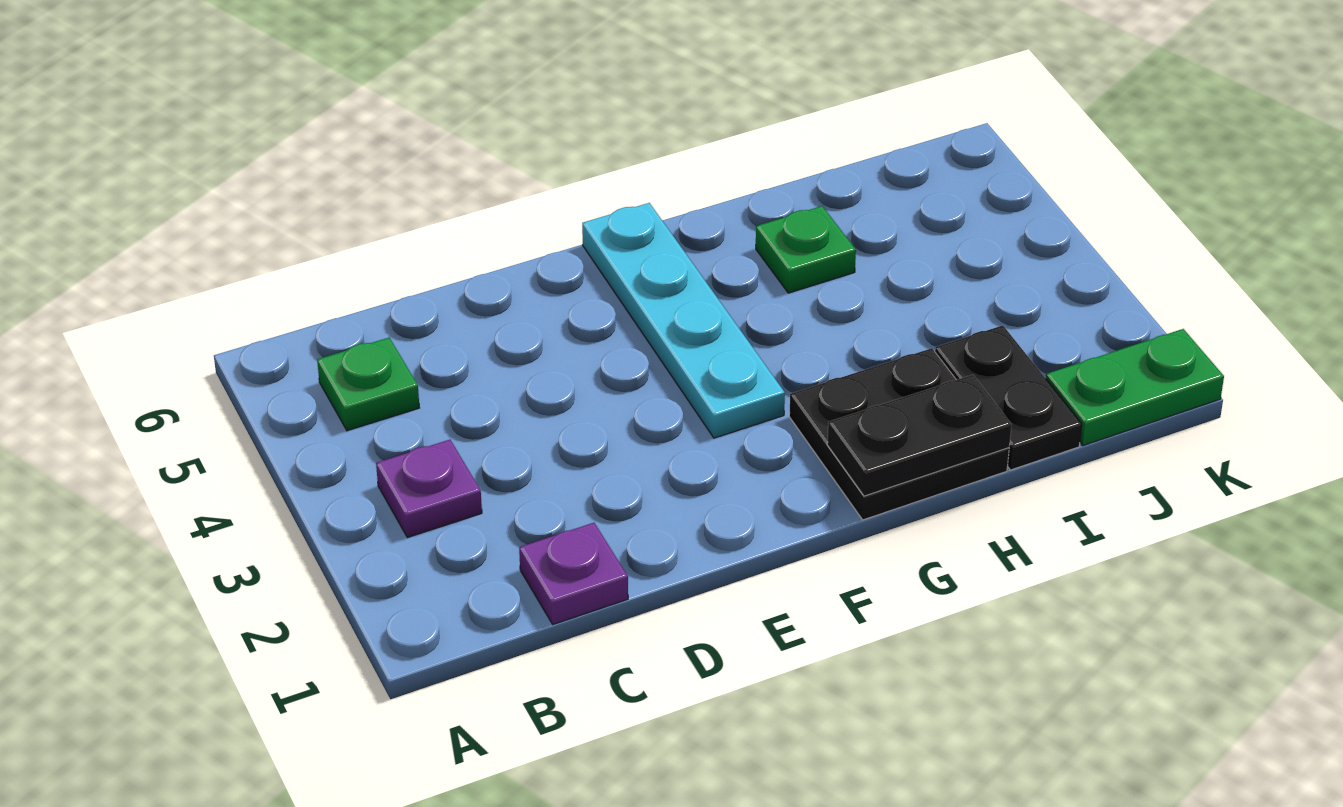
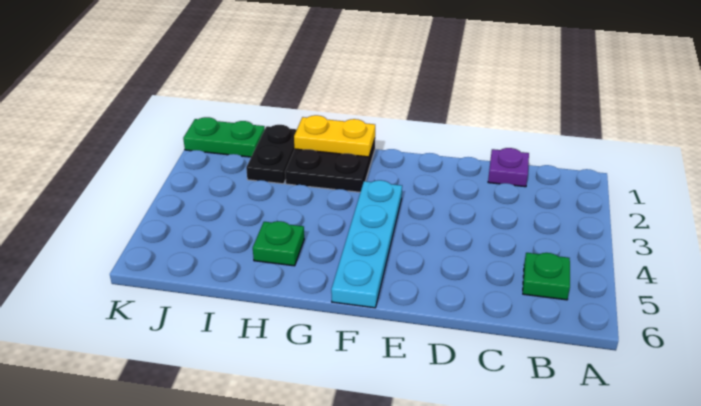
purple plate B3 level 1 -> none
black plate G1:H1 level 2 -> yellow plate G1:H1 level 2

